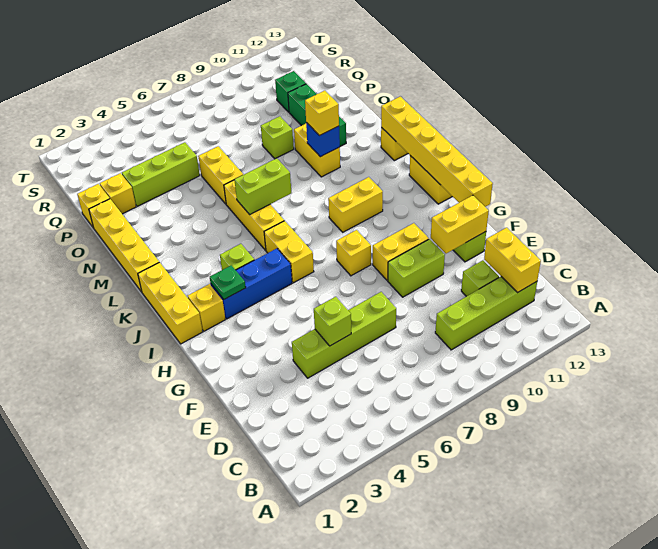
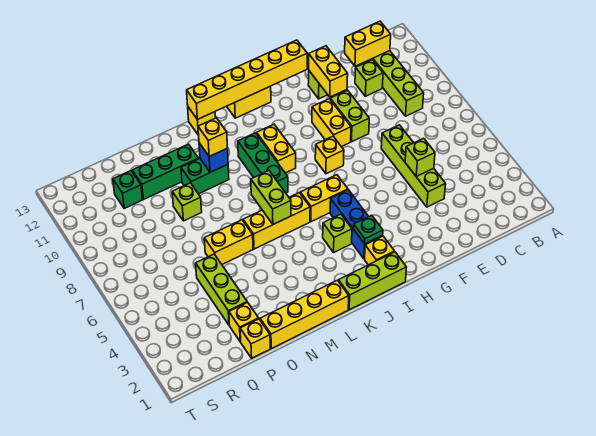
yellow brick I1:K1 level 1 -> lime brick I1:K1 level 1
none -> green brick K8:K10 level 1
yellow brick M10:N10 level 1 -> green brick M10:N10 level 1

